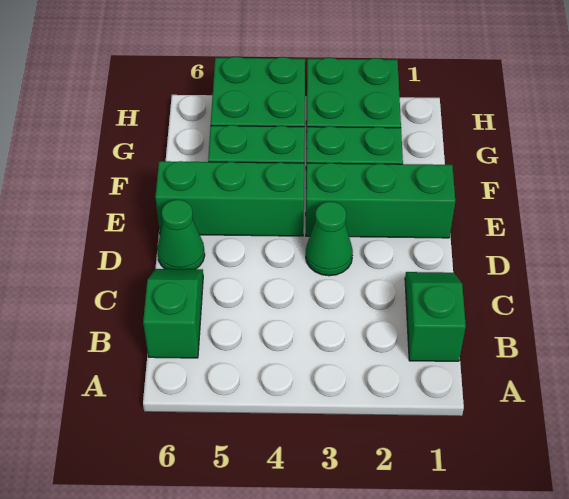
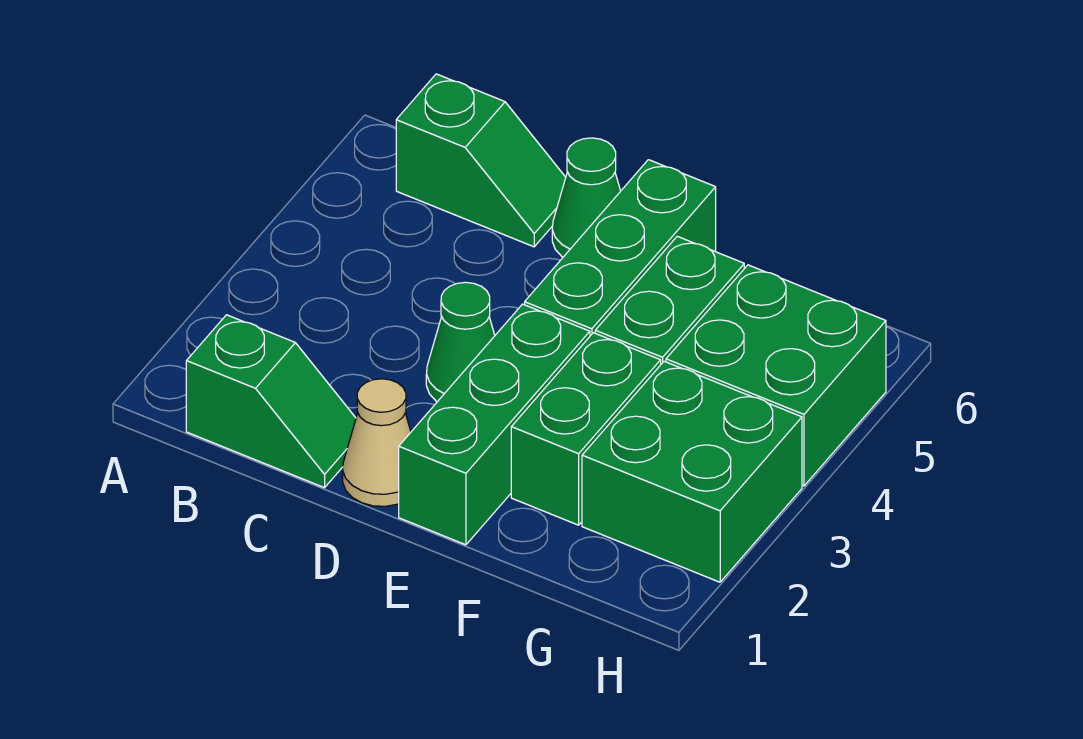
none -> tan cone D1 level 1

